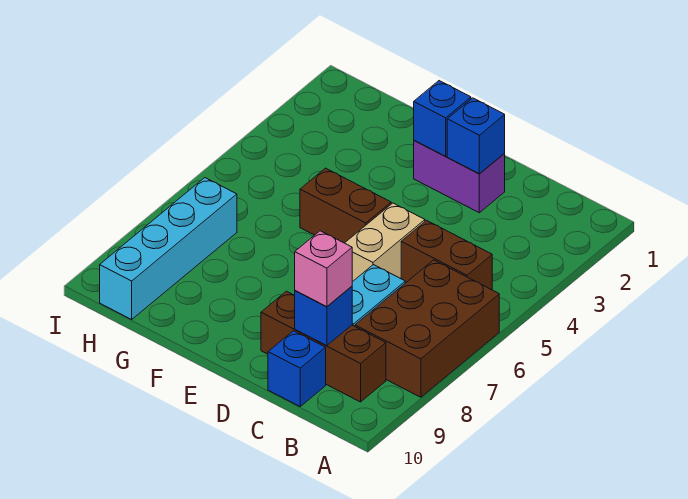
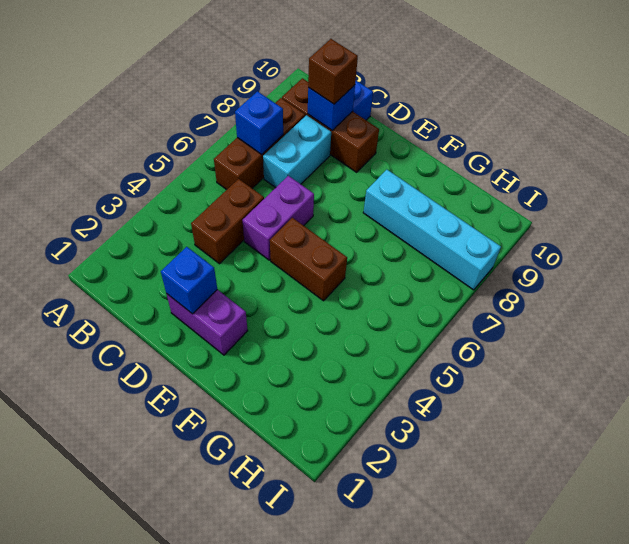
brown brick A6:B8 level 1 -> brown brick B6:B8 level 1
brown brick B5:C5 level 1 -> brown brick C4:C5 level 1
pink brick C9 level 3 -> brown brick C9 level 3
tan brick D5:D6 level 1 -> purple brick D5:D6 level 1
blue brick E2 level 2 -> blue brick B7 level 2
cyan brick H7:H10 level 1 -> cyan brick F8:I8 level 1

